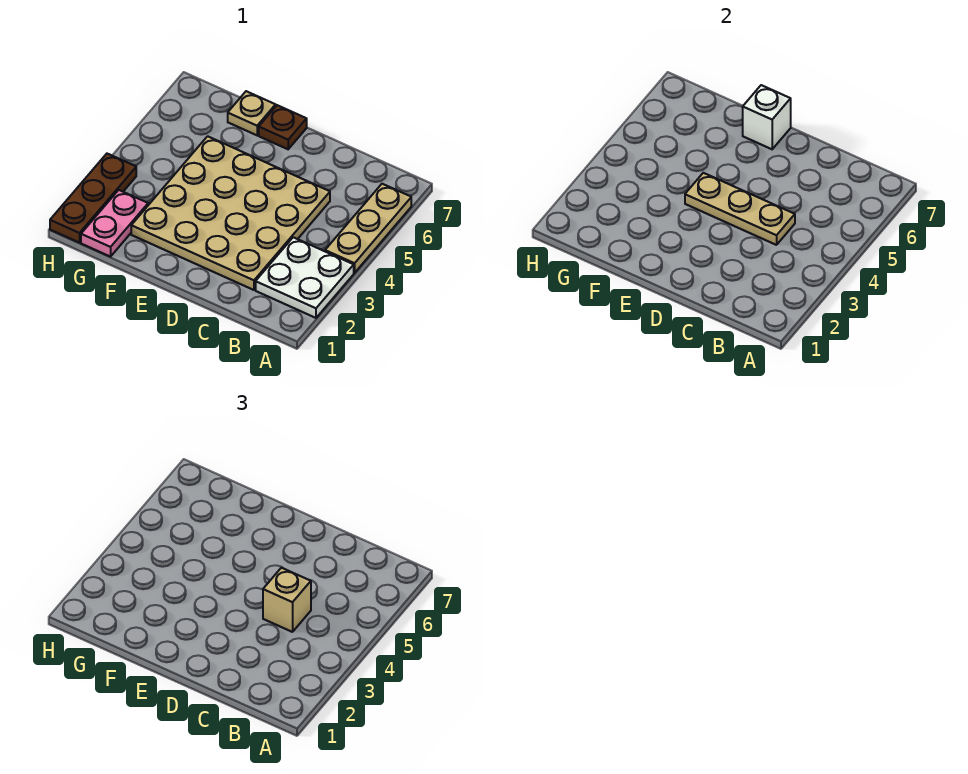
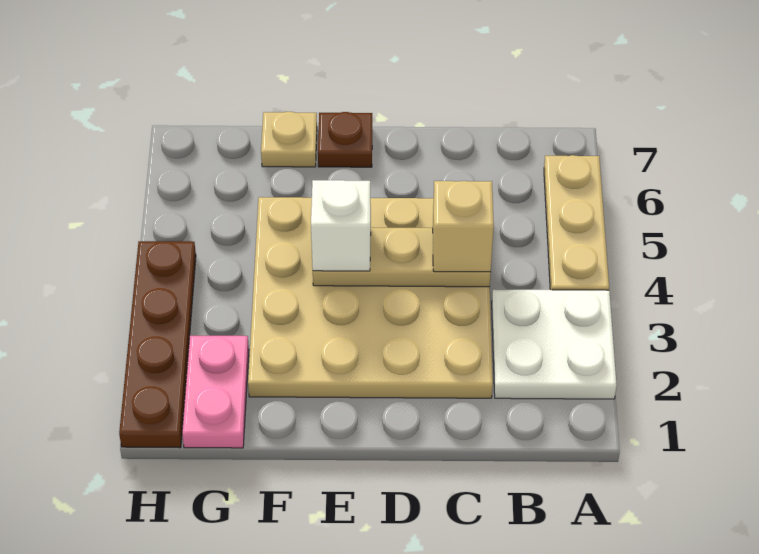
white brick E7 level 2 -> white brick E4 level 3
brown plate H1:H3 level 1 -> brown plate H1:H4 level 1

